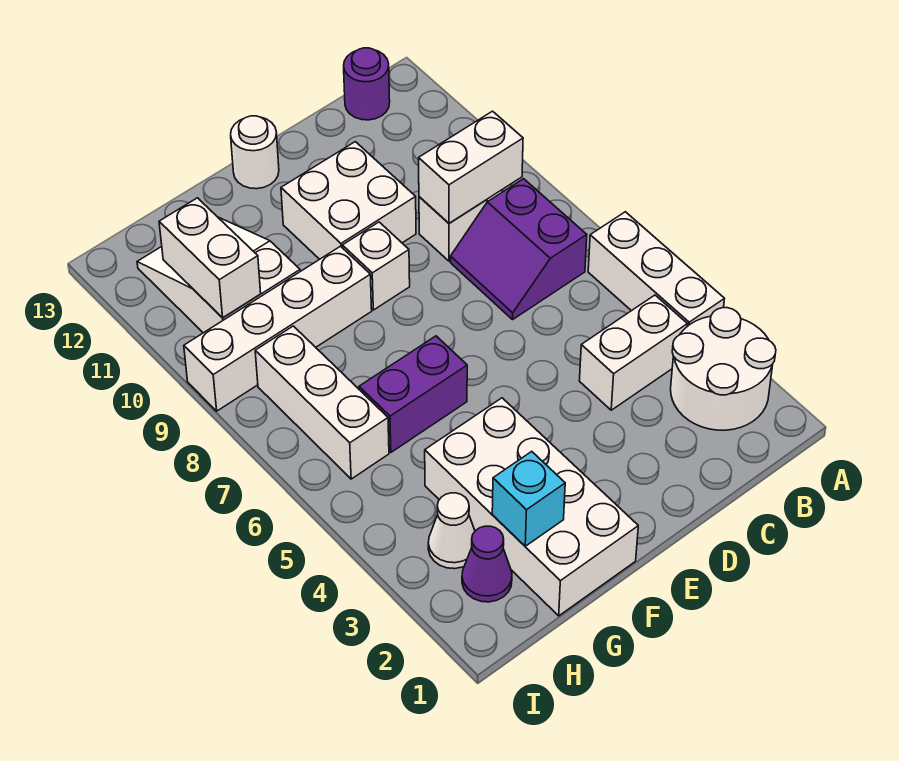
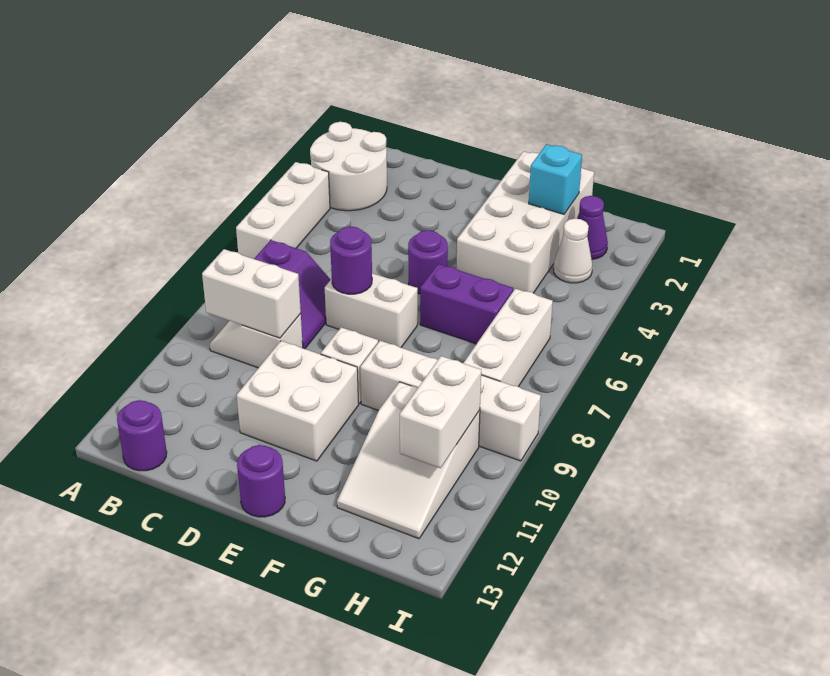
white brick B4:C4 level 1 -> white brick D7:E7 level 1
none -> purple round brick D7 level 2
none -> purple round brick E5 level 1
white round brick E13 level 1 -> purple round brick E13 level 1

